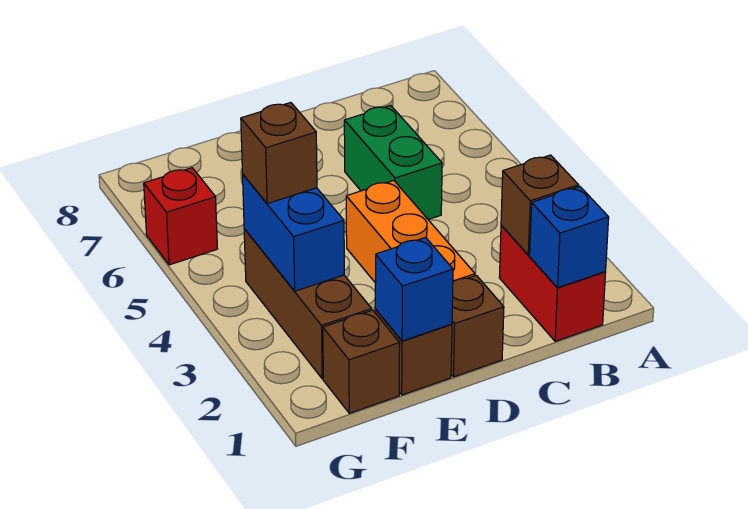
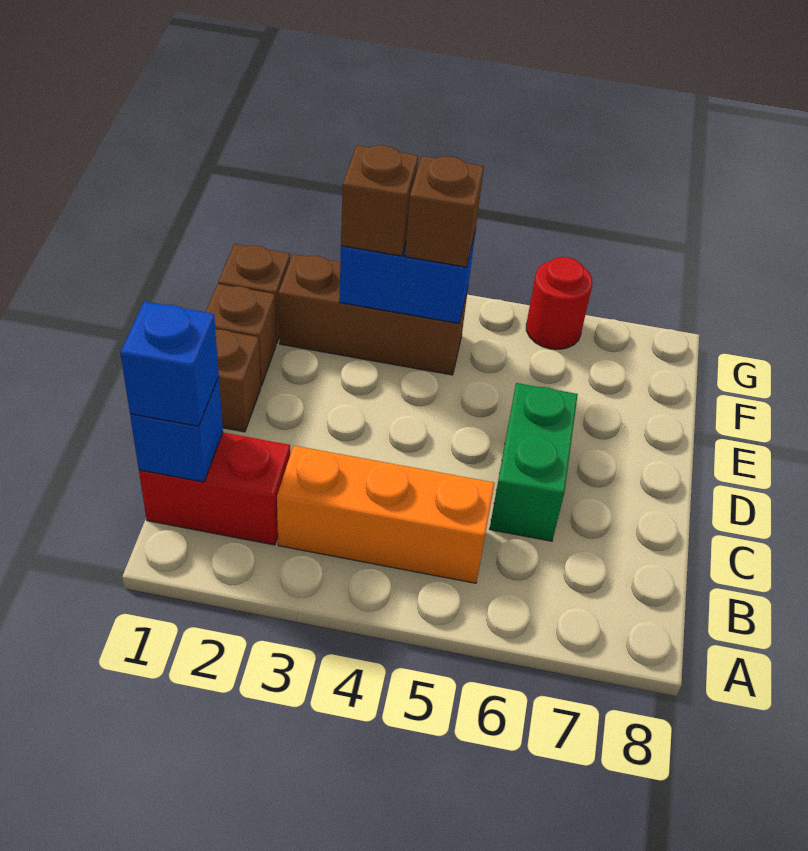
brown brick B2 level 2 -> brown brick F3 level 3
green brick C5:C6 level 1 -> green brick C6:D6 level 1
orange brick D2:D4 level 1 -> orange brick B3:B5 level 1
blue brick E1 level 2 -> blue brick B1 level 3
red brick G6 level 1 -> red round brick G6 level 1

